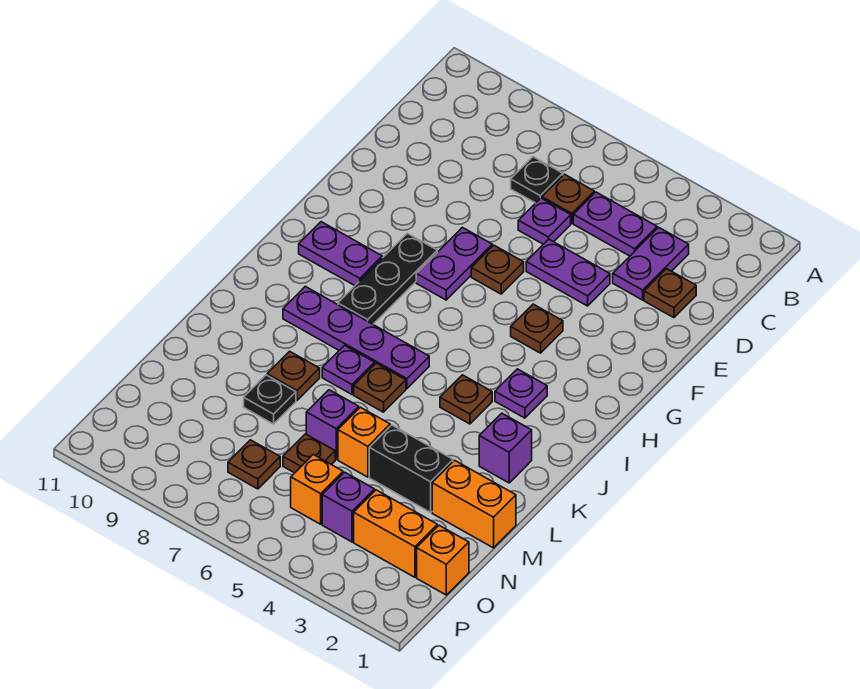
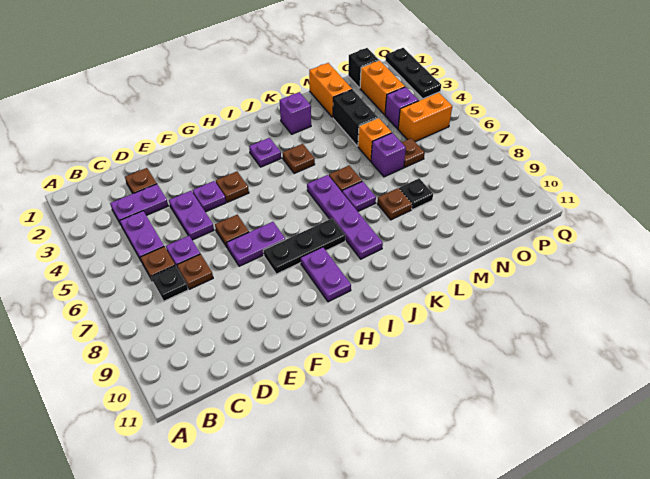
none -> purple plate F4 level 1
orange brick O1 level 1 -> black brick O1 level 1
orange brick O5 level 1 -> orange brick O5:P5 level 1
brown plate O7 level 1 -> brown plate D7 level 1
none -> black plate Q1:Q3 level 1

